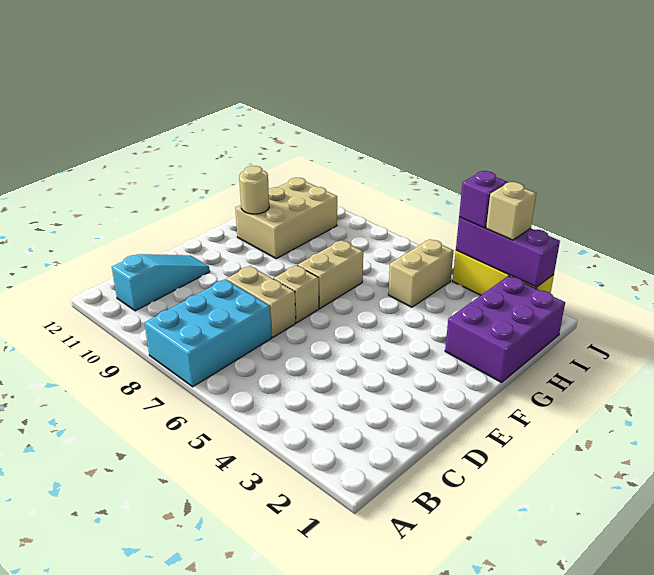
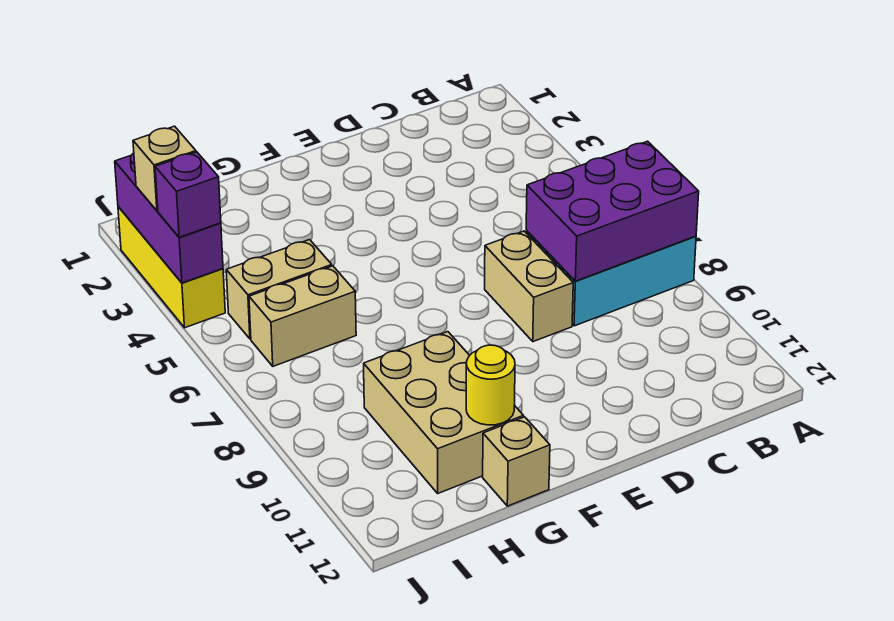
cyan slope B11:D11 level 1 top B -> none
tan brick E7 level 1 -> tan brick G12 level 1
tan brick F7:G7 level 1 -> tan brick H6:I6 level 1
purple brick G1:I2 level 1 -> purple brick A7:C8 level 2
tan brick G10:I11 level 1 -> tan brick G9:H11 level 1
tan round brick G11 level 2 -> yellow round brick G11 level 2

